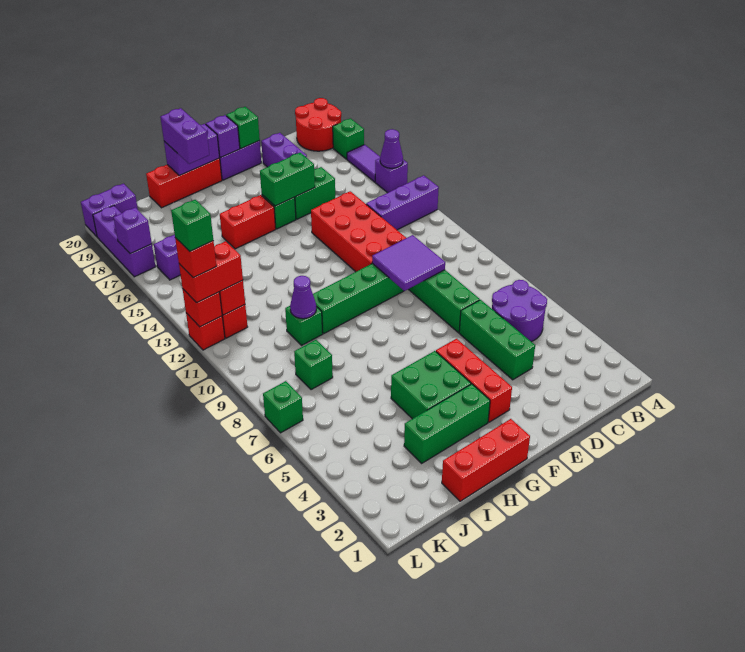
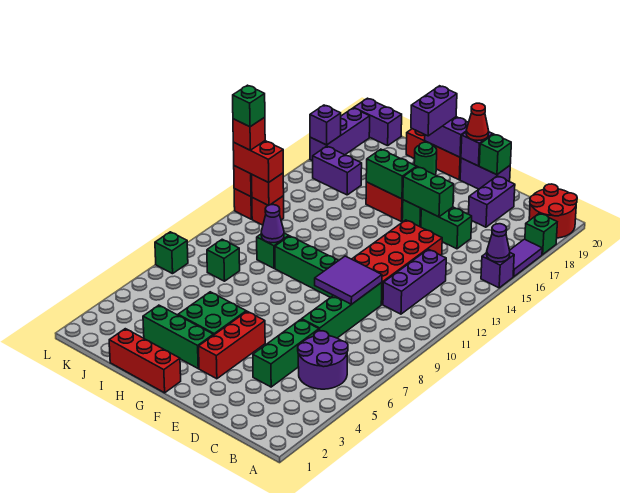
purple brick A13:C13 level 1 -> purple brick C11:C13 level 1
none -> red cone F20 level 3
none -> green brick G16:H16 level 2
none -> green round brick H19 level 1

